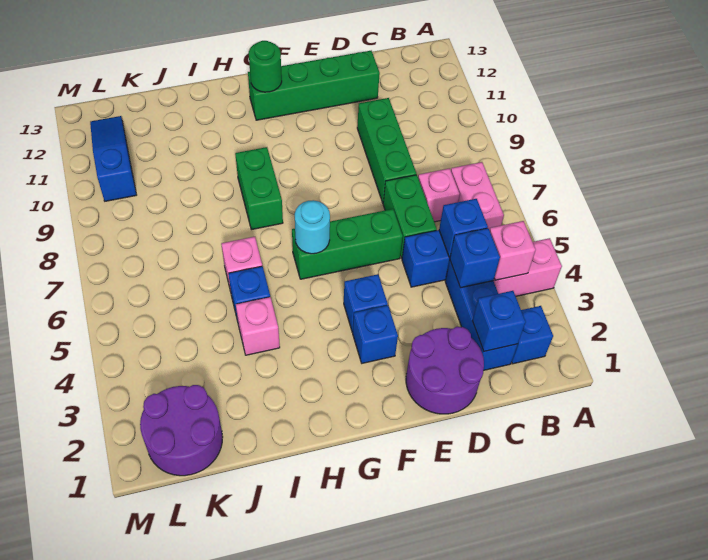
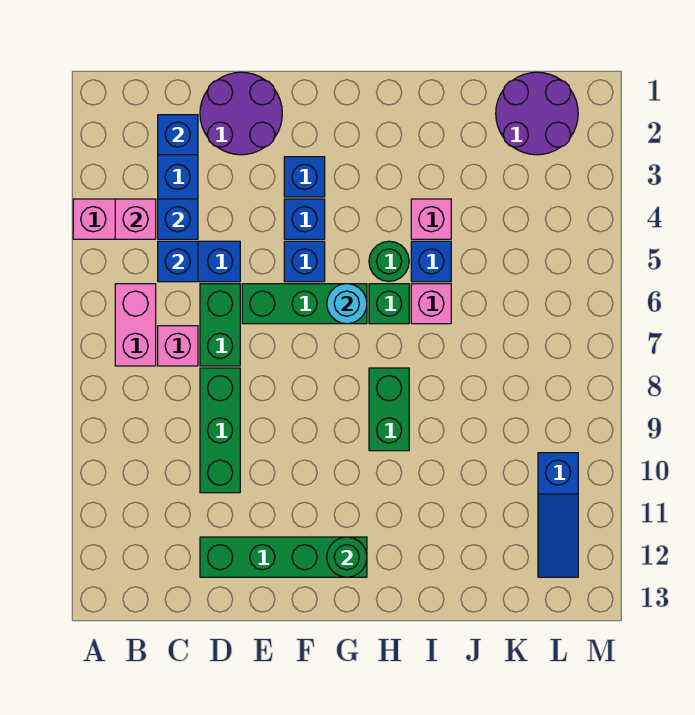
blue brick B2 level 1 -> blue brick F5 level 1
none -> green round brick H5 level 1
none -> green brick H6 level 1

